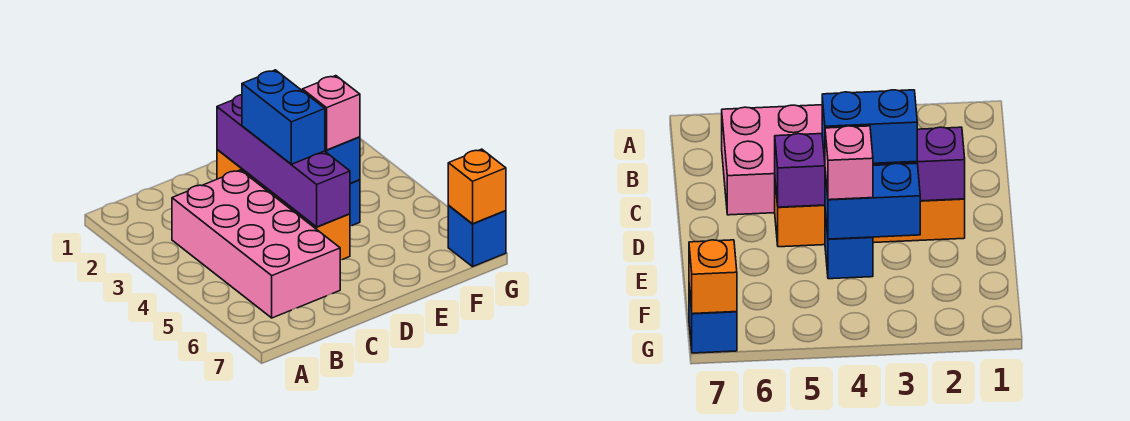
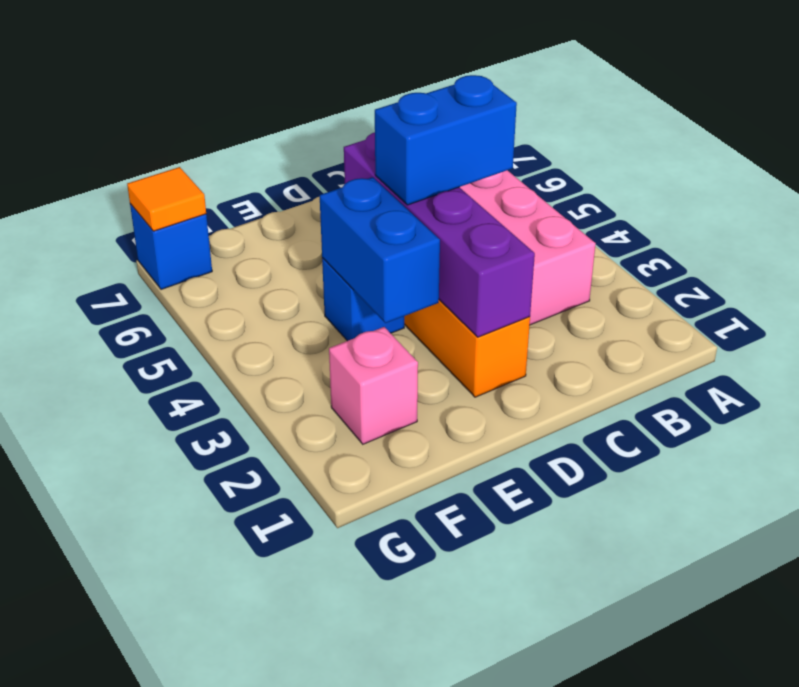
blue brick D3:D4 level 3 -> blue brick C4:D4 level 3
pink brick E4 level 3 -> pink brick F2 level 1
orange brick G7 level 2 -> orange tile G7 level 2

